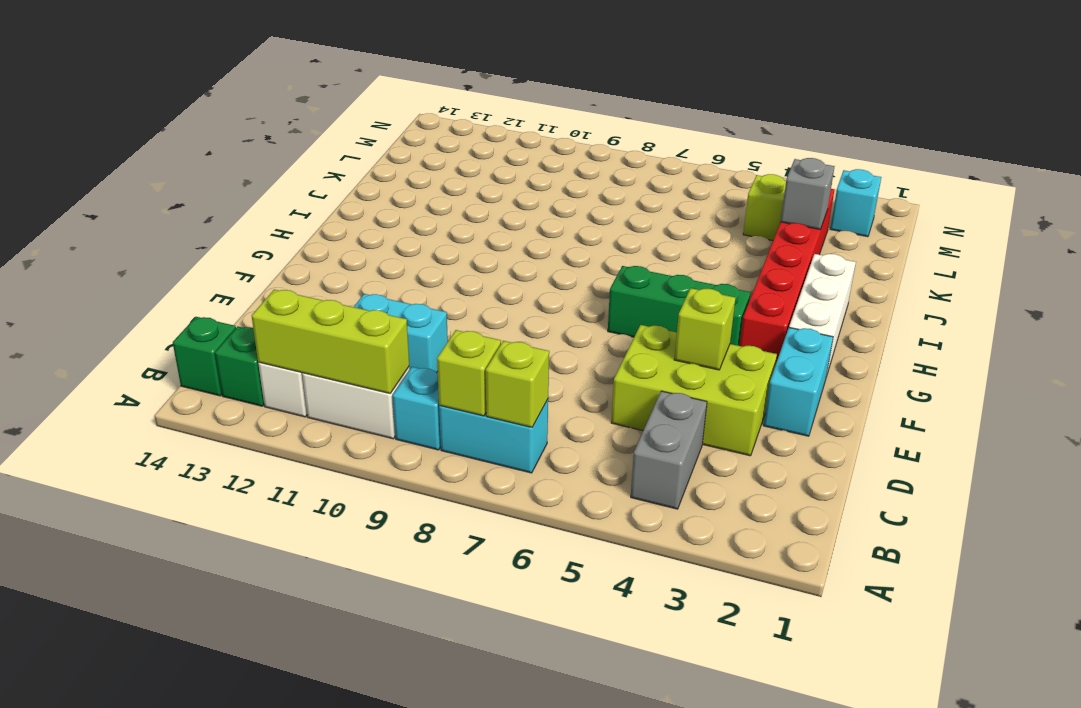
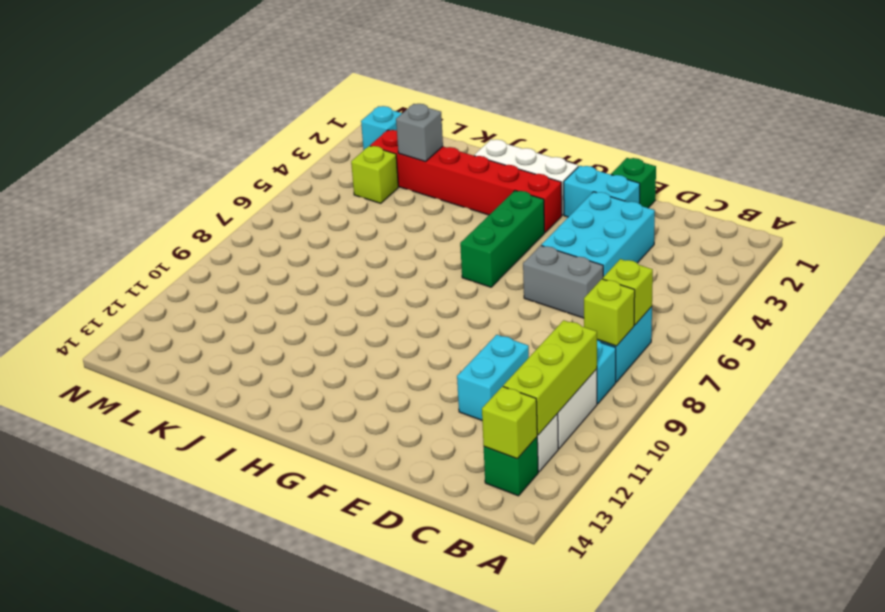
grey brick B4:C4 level 1 -> grey brick D6:E6 level 1
green brick B14 level 1 -> green brick E1 level 1
lime brick D3:E5 level 1 -> cyan brick D3:E5 level 1
lime brick E4 level 2 -> lime brick B13 level 2

